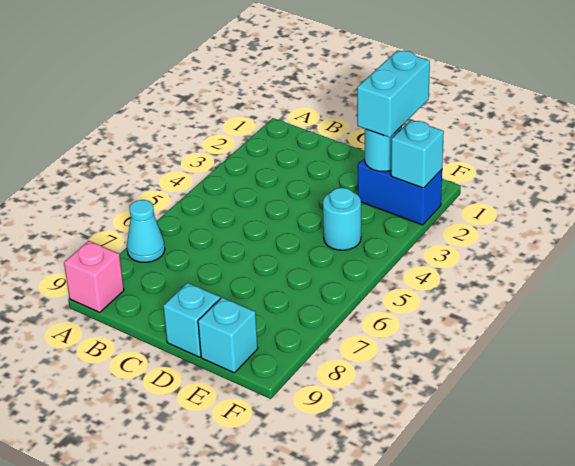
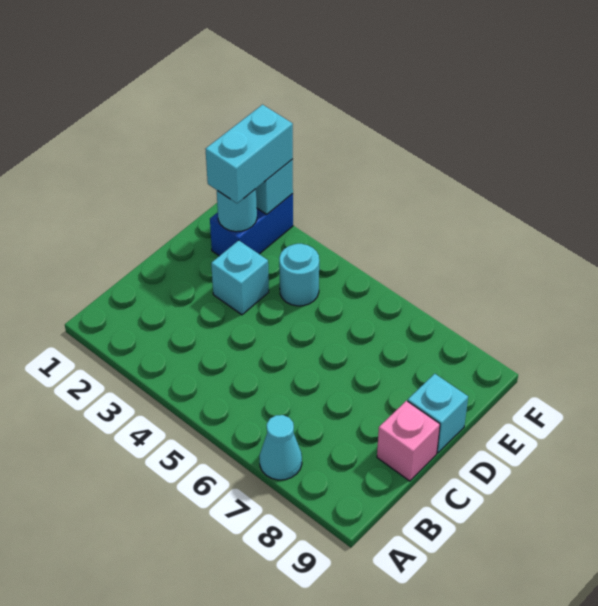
pink brick A9 level 1 -> pink brick C9 level 1
cyan brick E1:E2 level 3 -> cyan brick E2:F2 level 3
cyan brick E9 level 1 -> cyan brick D3 level 1

